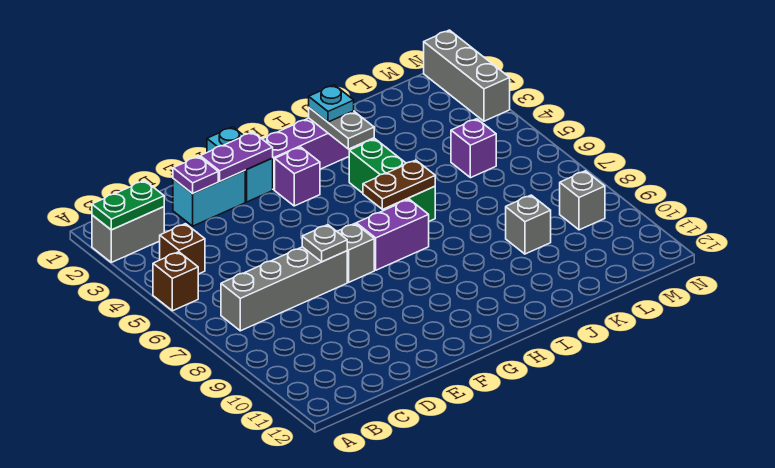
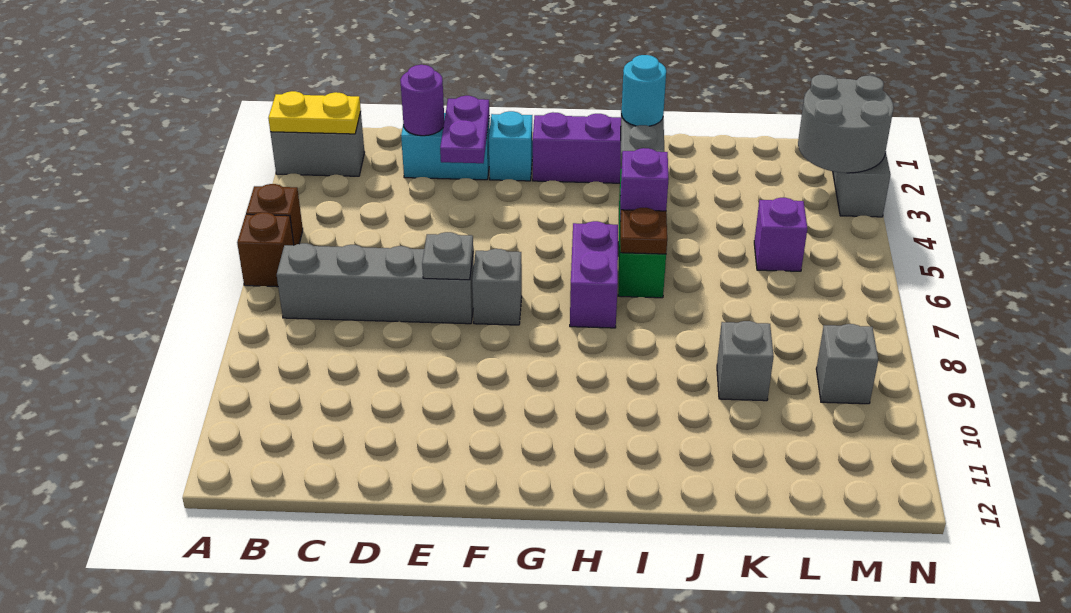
green plate A2:B2 level 2 -> yellow plate A2:B2 level 2
brown brick B4 level 1 -> brown brick A6 level 1
purple plate D2 level 2 -> purple round brick D2 level 2
purple plate E2:F2 level 2 -> purple plate E2:E3 level 2
cyan brick F1:F2 level 1 -> cyan brick F2 level 1
purple brick G3 level 1 -> purple brick I5 level 2
purple brick G7:H7 level 1 -> purple brick H6:H7 level 1
brown plate H6:I6 level 2 -> brown plate I6 level 2
cyan plate I2 level 3 -> cyan round brick I2 level 3
none -> grey round brick M2:N3 level 2

